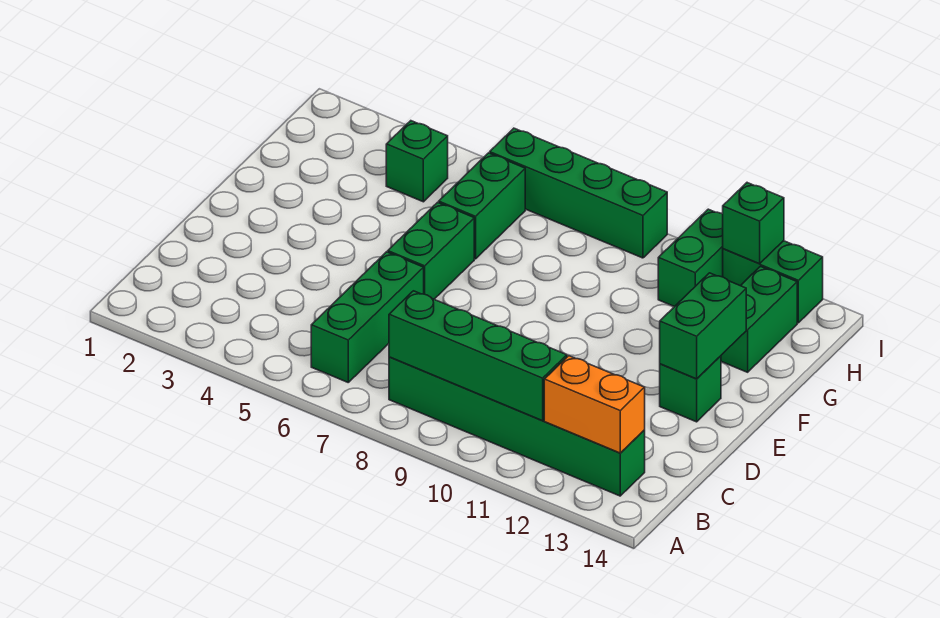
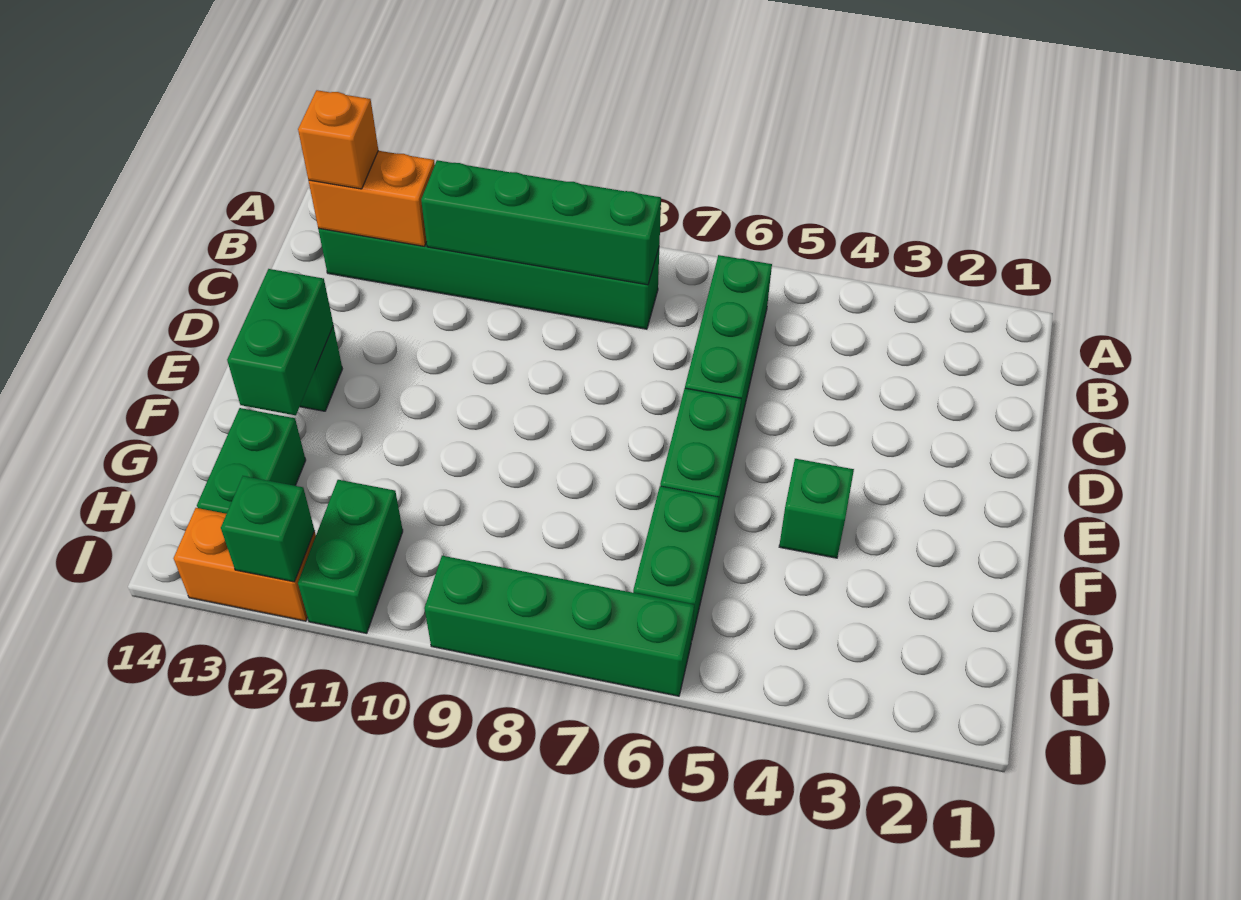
none -> orange brick B13 level 3
green brick H4 level 1 -> green brick F4 level 1
green brick I12:I13 level 1 -> orange brick I12:I13 level 1

